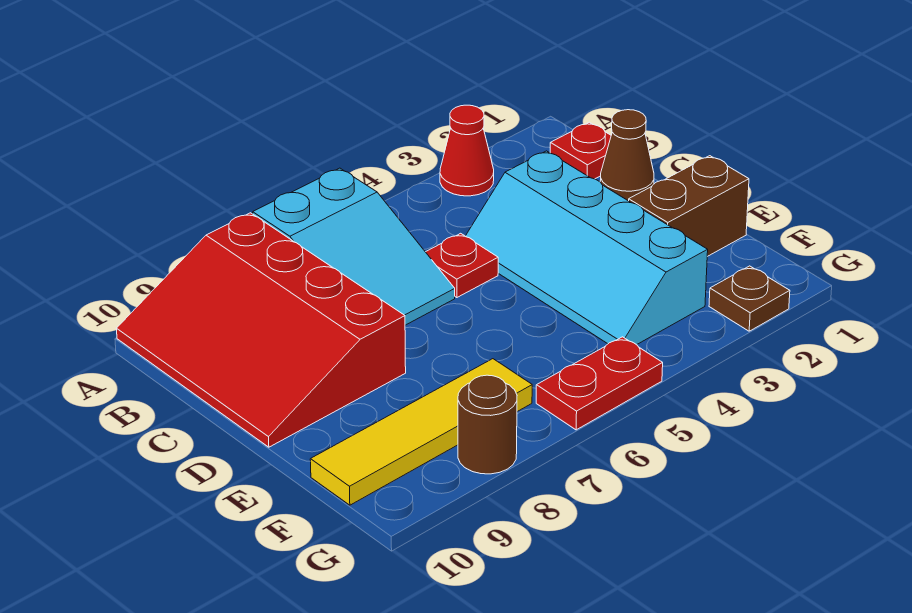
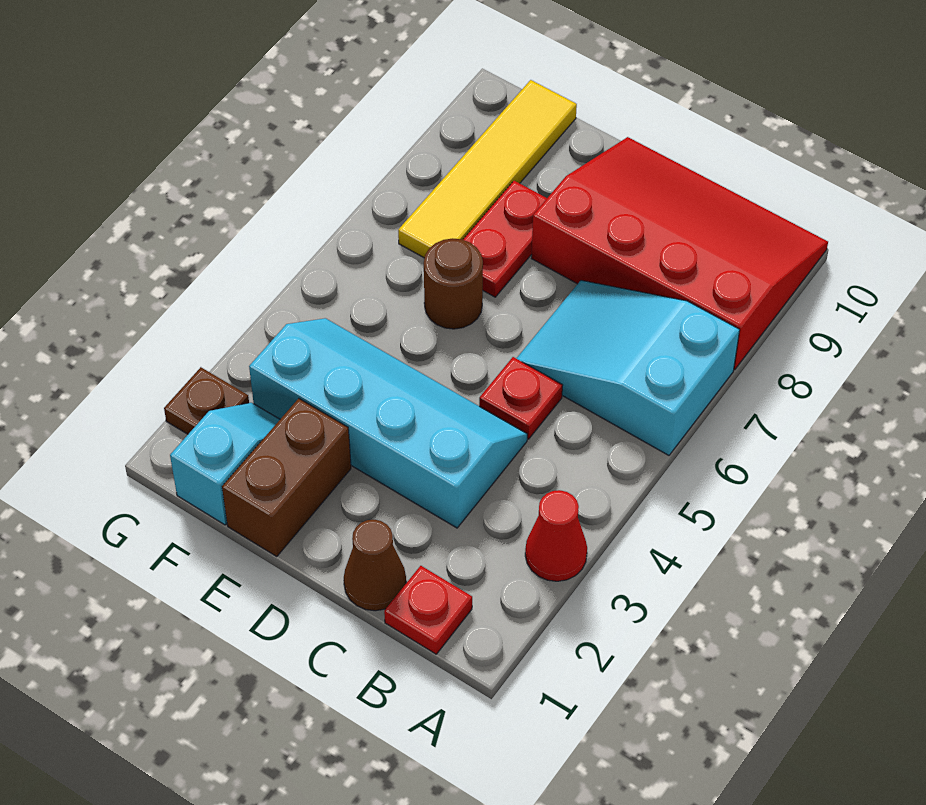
none -> cyan slope F1:F2 level 1 top 1
red plate G5:G6 level 1 -> red plate E7:E8 level 1
brown round brick G8 level 1 -> brown round brick E6 level 1

